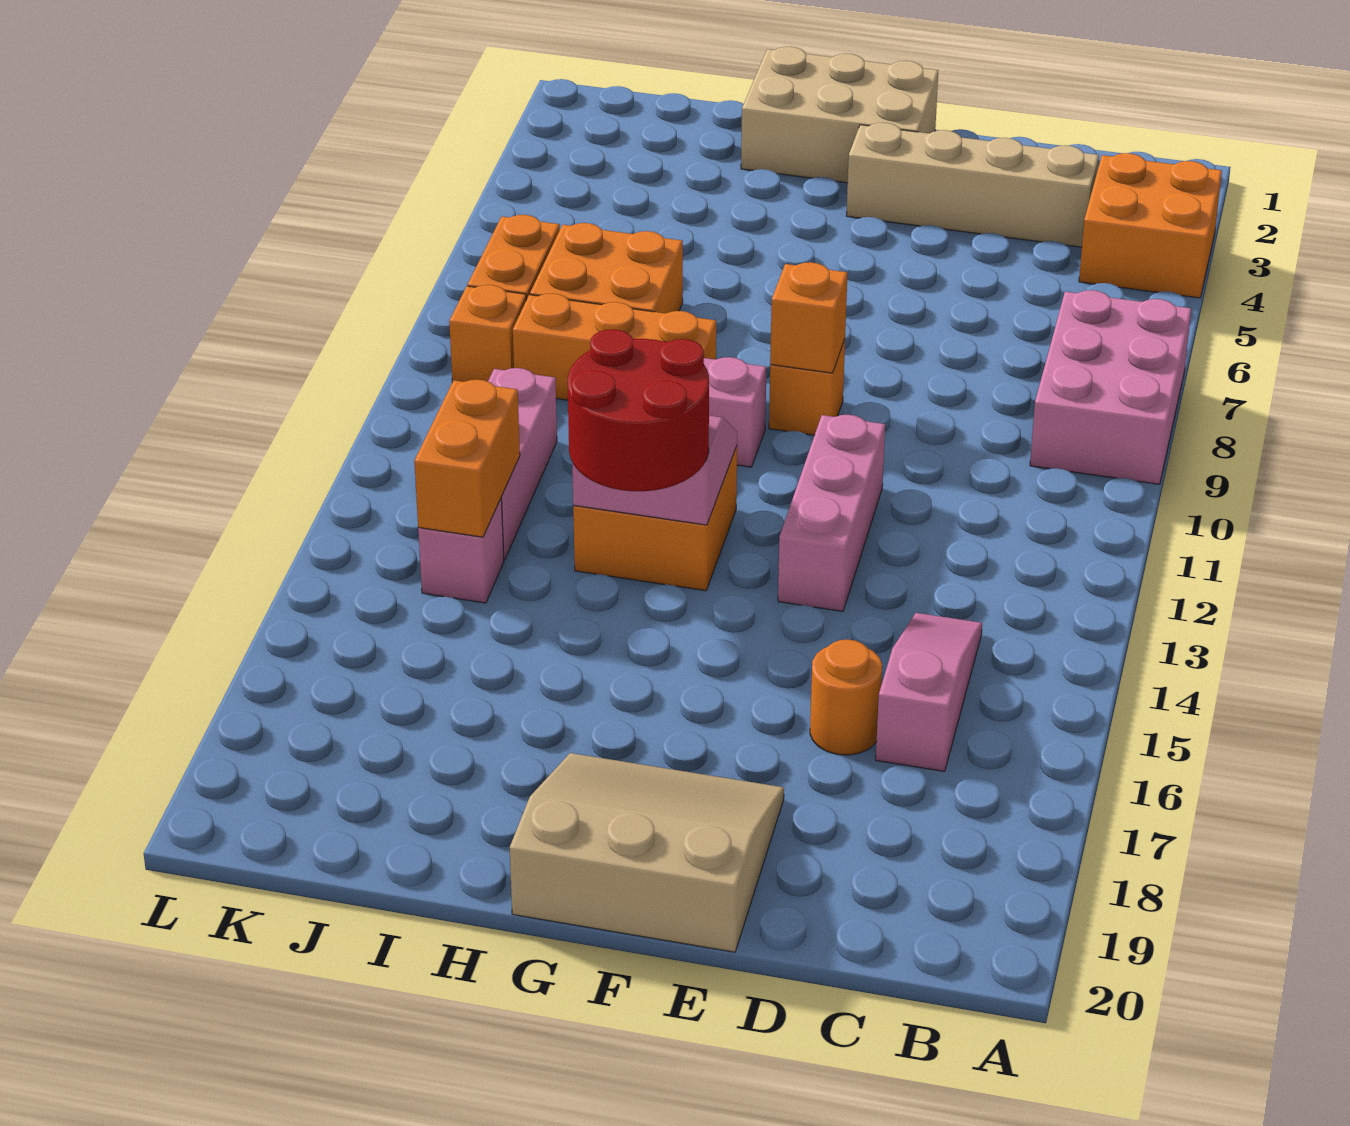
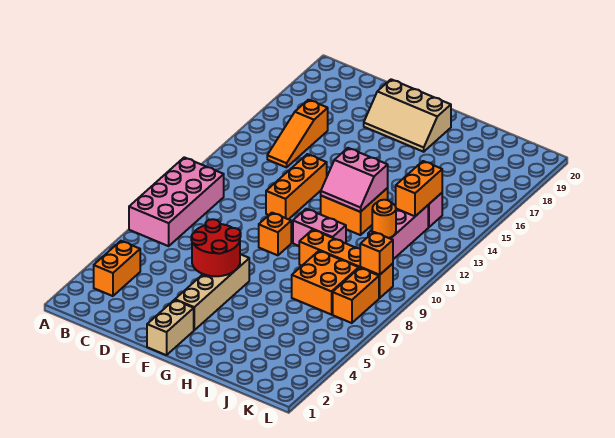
orange brick A3:B4 level 1 -> orange brick B3:B4 level 1
pink brick A7:B9 level 1 -> pink brick A7:B10 level 1
tan brick C3:F3 level 1 -> tan brick F3:F6 level 1
pink slope C14:C16 level 1 top 16 -> orange slope C14:C16 level 1 top 16
orange round brick D16 level 1 -> orange round brick J11 level 2
pink brick E11:E13 level 1 -> orange brick E11:E13 level 1
tan slope E18:G20 level 1 top 20 -> tan slope E18:G19 level 1 top 19
tan brick F1:H2 level 1 -> tan brick F1:F2 level 1
orange brick F9 level 2 -> orange brick K9 level 2
red round brick G13:H14 level 3 -> red round brick E5:F6 level 2

